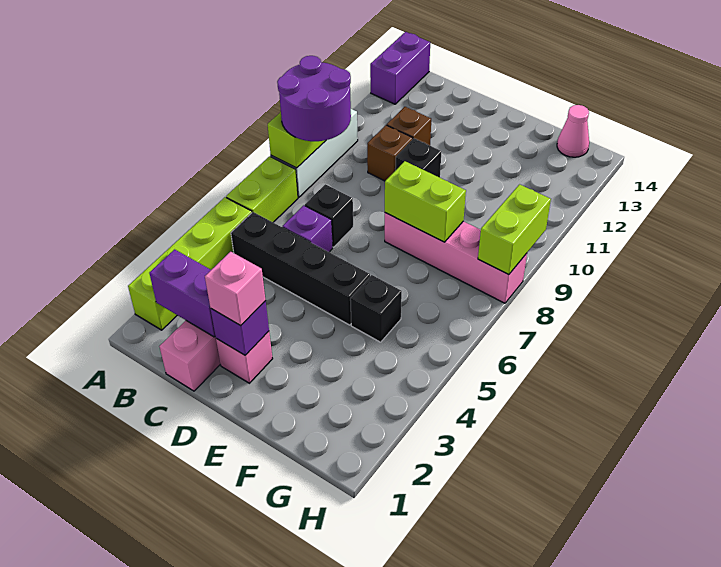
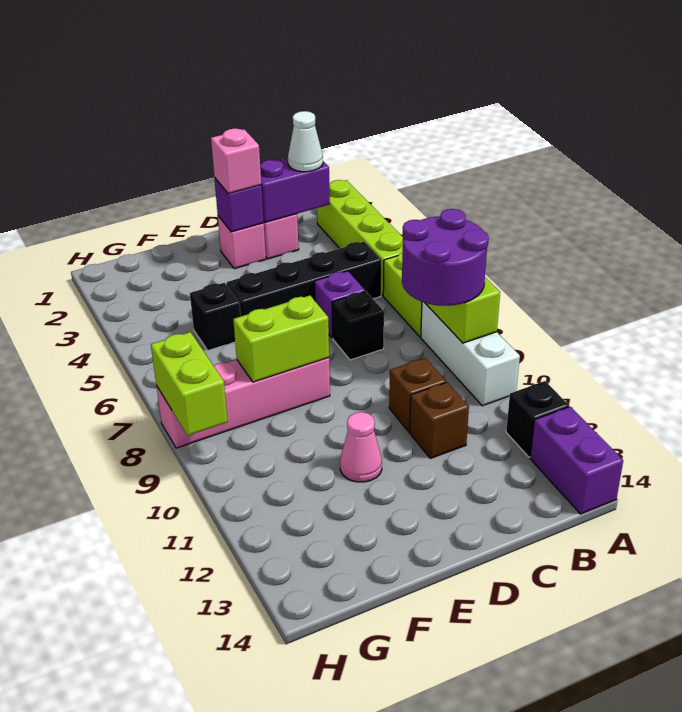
none -> white cone B2 level 3
black brick D10 level 1 -> black brick A12 level 1
pink cone G14 level 1 -> pink cone E11 level 1

